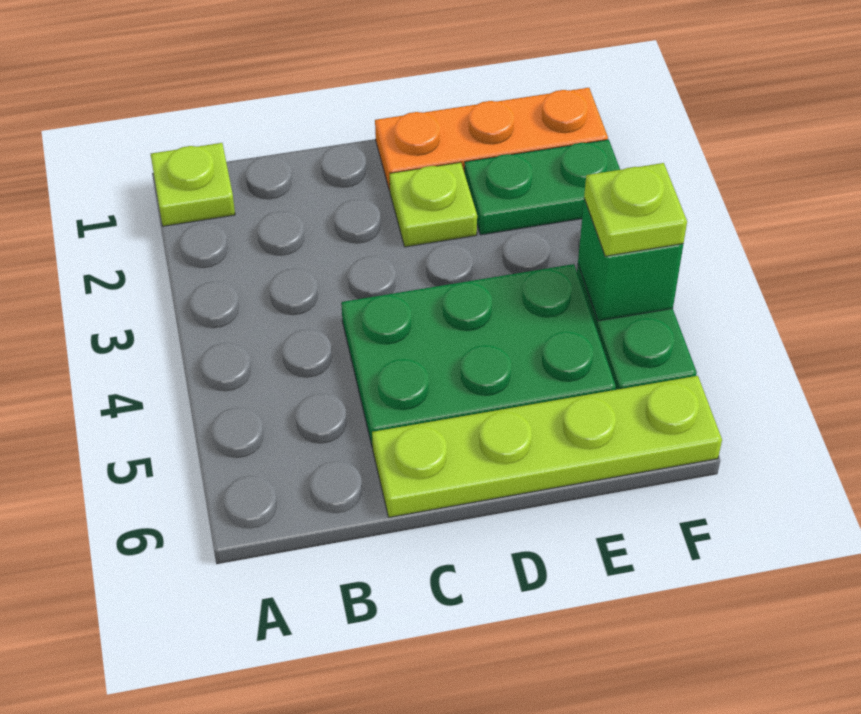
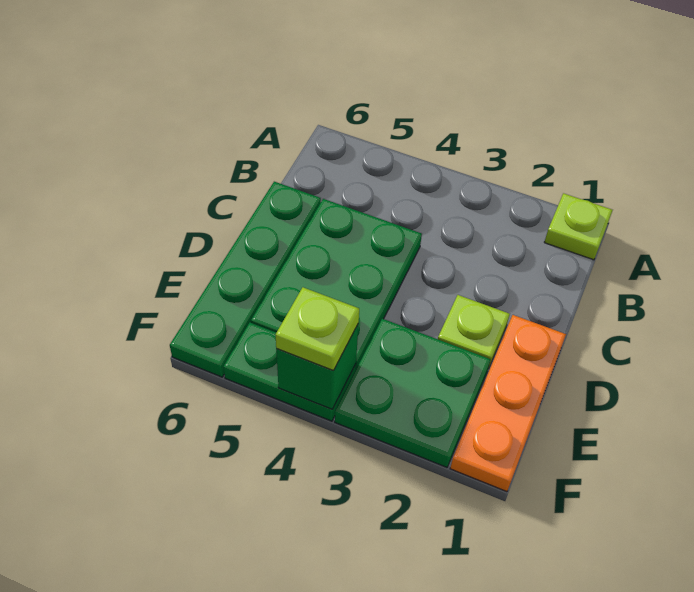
lime plate C6:F6 level 1 -> green plate C6:F6 level 1
green plate E2:F2 level 1 -> green plate E2:F3 level 1

